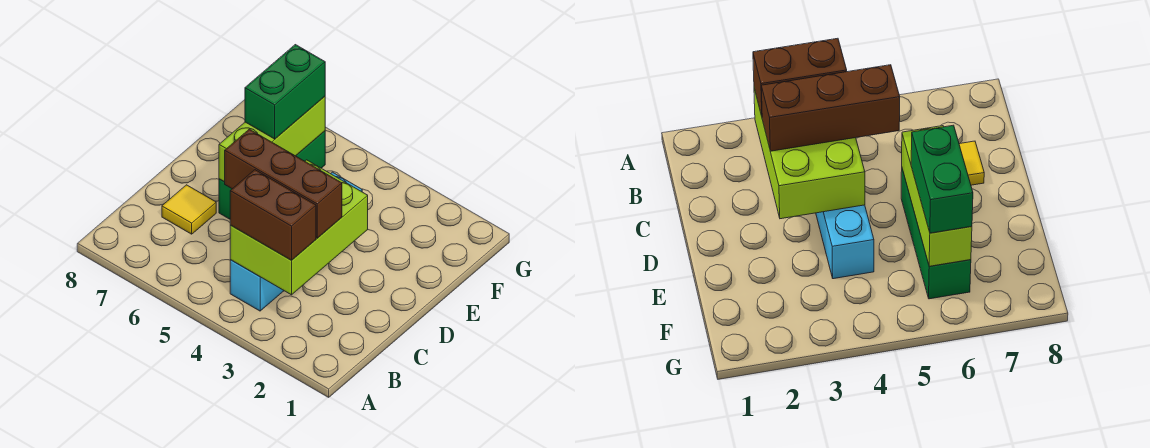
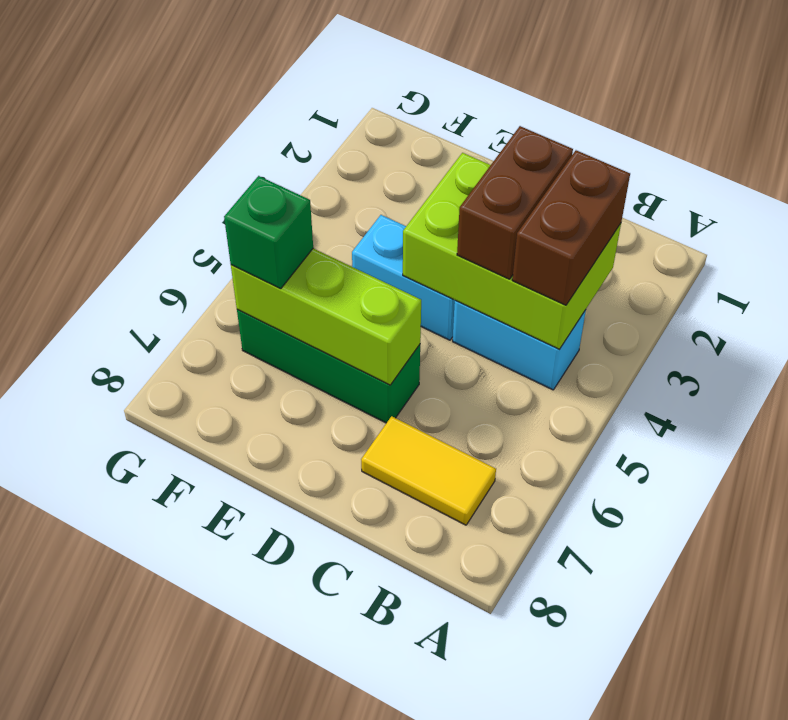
brown brick C3:C5 level 3 -> brown brick C3:C4 level 3
yellow tile C7 level 1 -> yellow tile B7:C7 level 1
green brick E6:F6 level 3 -> green brick F6 level 3

